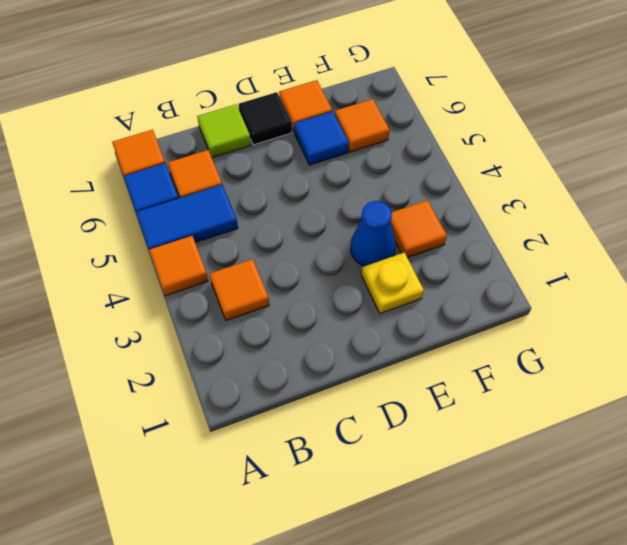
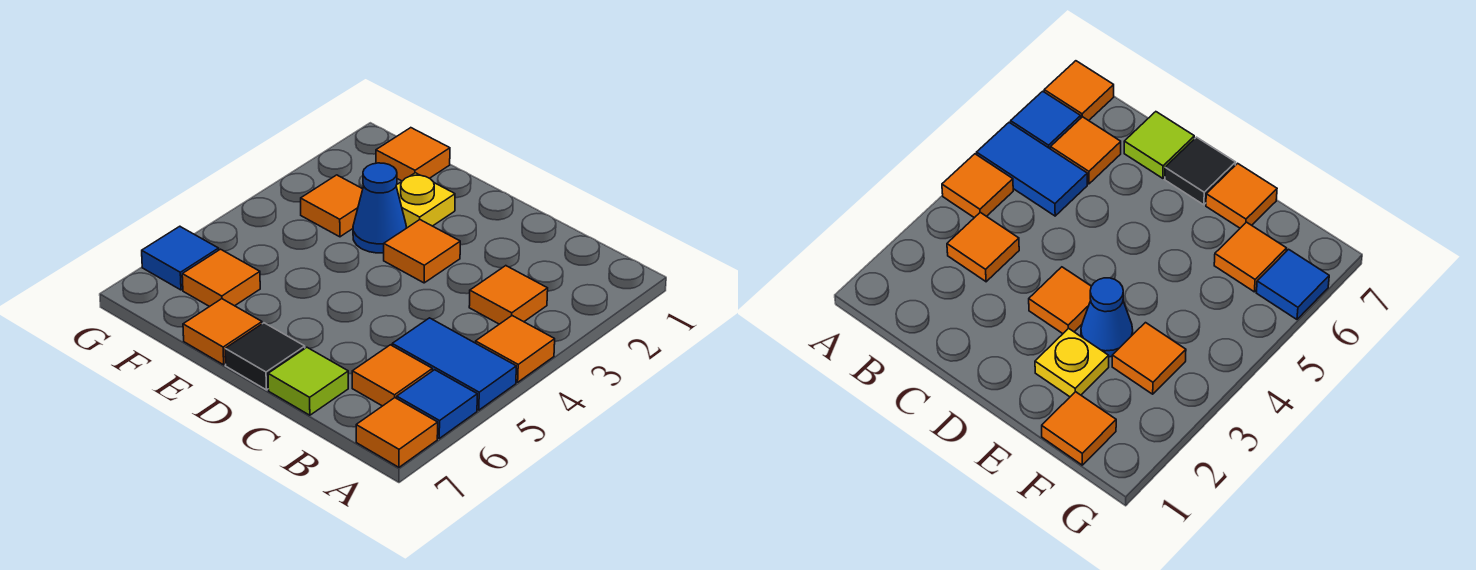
none -> orange tile D3 level 1
blue tile E6 level 1 -> blue tile G6 level 1
none -> orange tile F1 level 1

